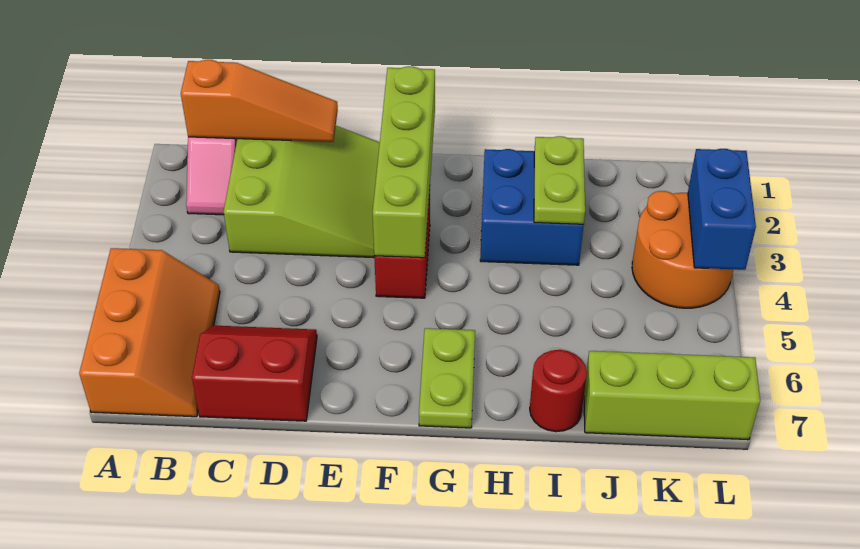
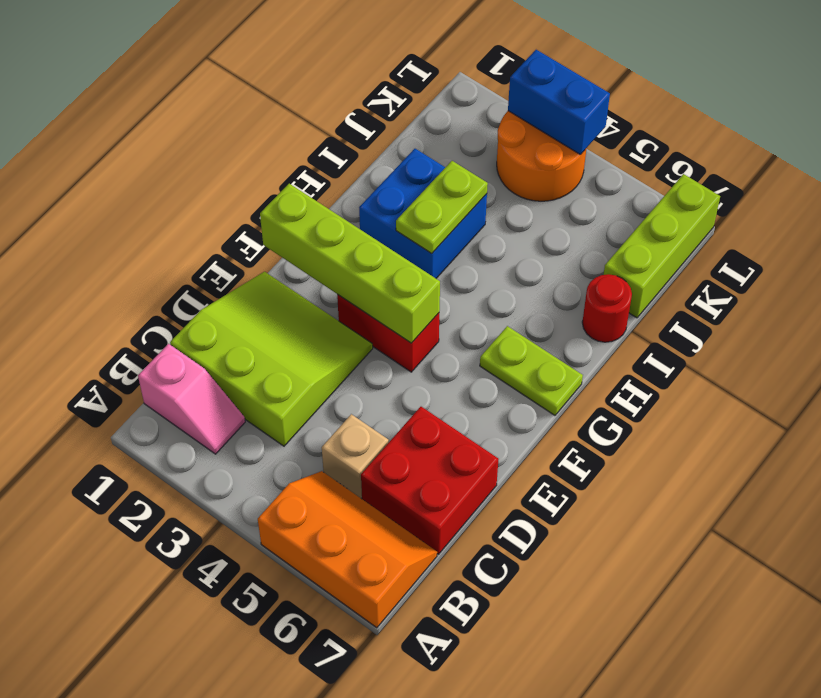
orange slope B1:D1 level 2 top B -> none
none -> tan brick C5 level 1
red slope C6:D7 level 1 top 7 -> red brick C6:D7 level 1
lime plate I2:I3 level 2 -> lime plate H3:I3 level 2

